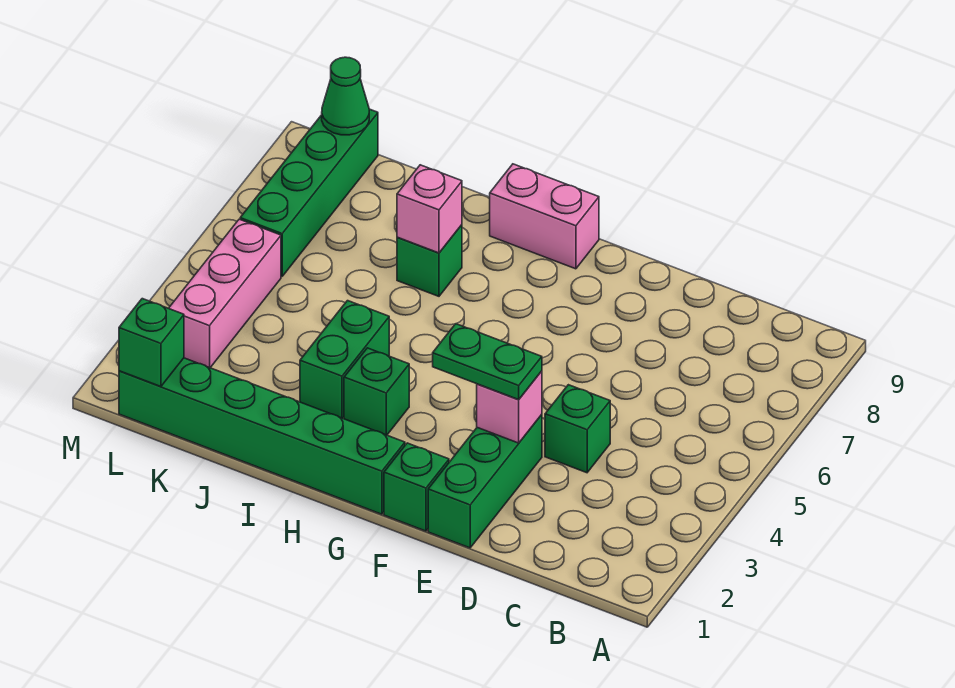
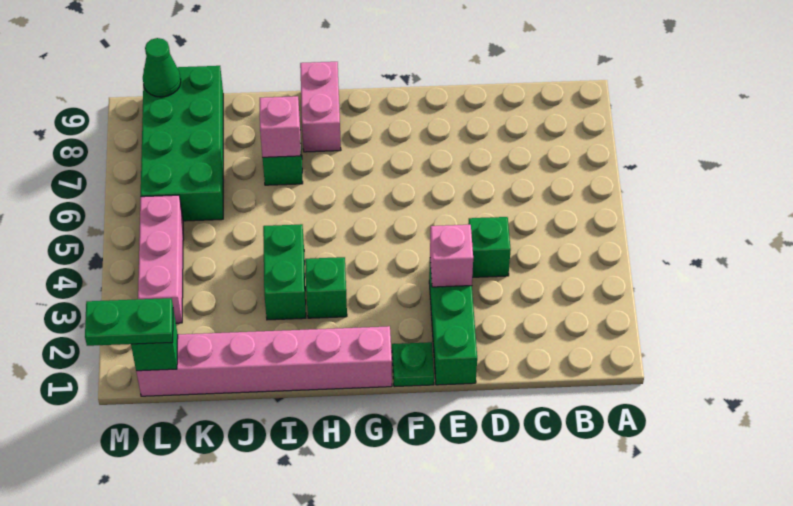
green plate E3:F3 level 3 -> green plate L1:M1 level 3
green brick F1 level 1 -> green plate F1 level 1
green brick G1:L1 level 1 -> pink brick G1:L1 level 1
pink brick G9:H9 level 1 -> pink brick H8:H9 level 1
green brick L6:L9 level 1 -> green brick K6:L9 level 1

